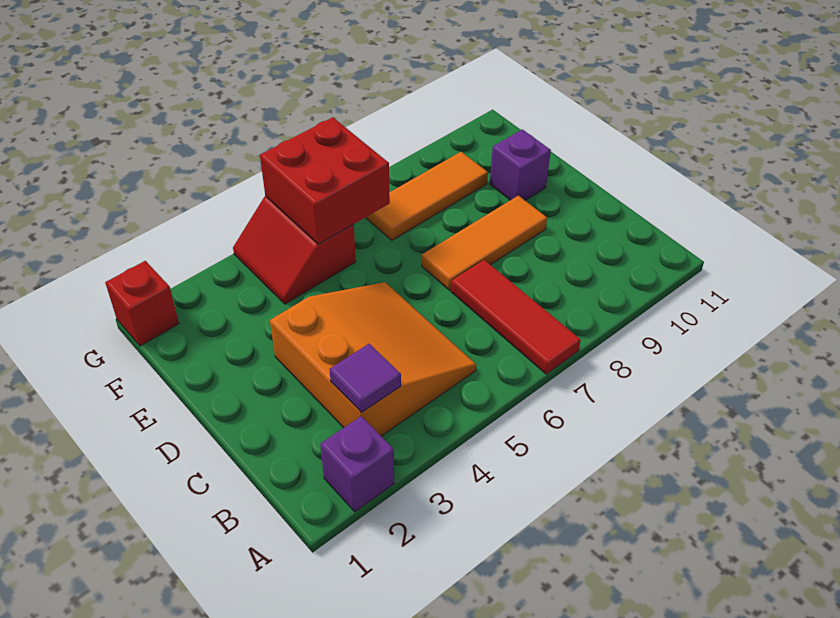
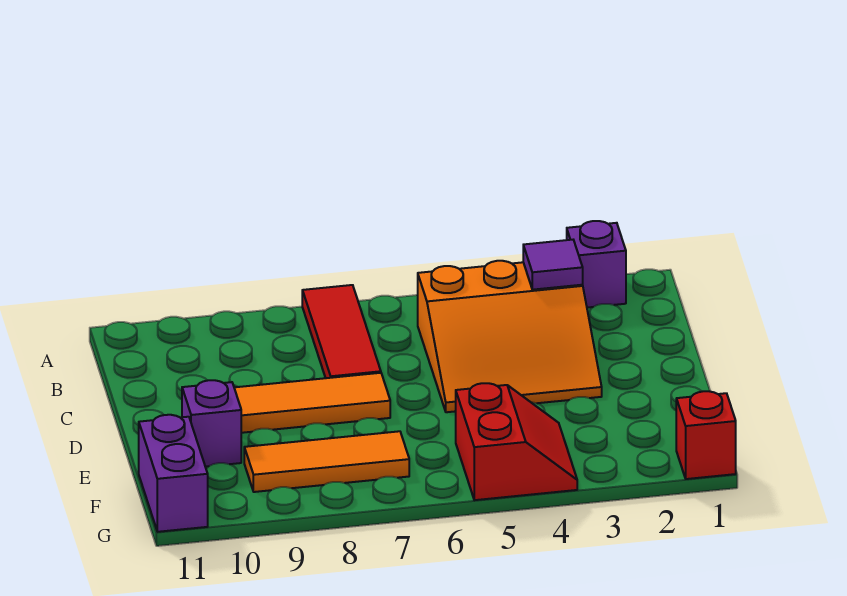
orange slope B3:D5 level 1 top 3 -> orange slope B3:D5 level 1 top B
red brick F5:G6 level 2 -> none
none -> purple brick F11:G11 level 1

